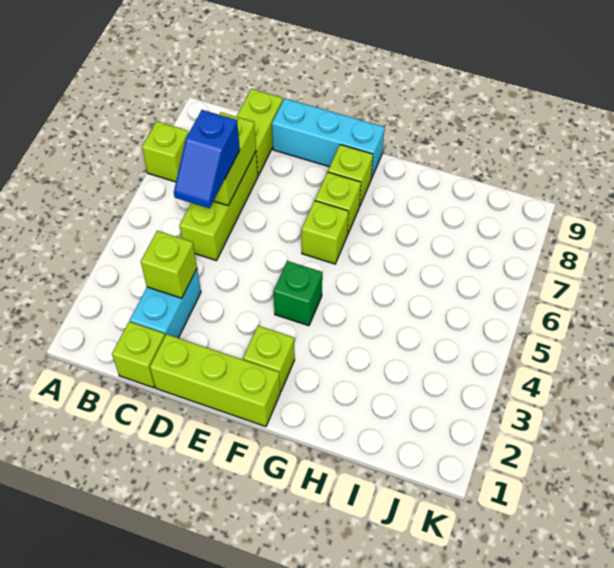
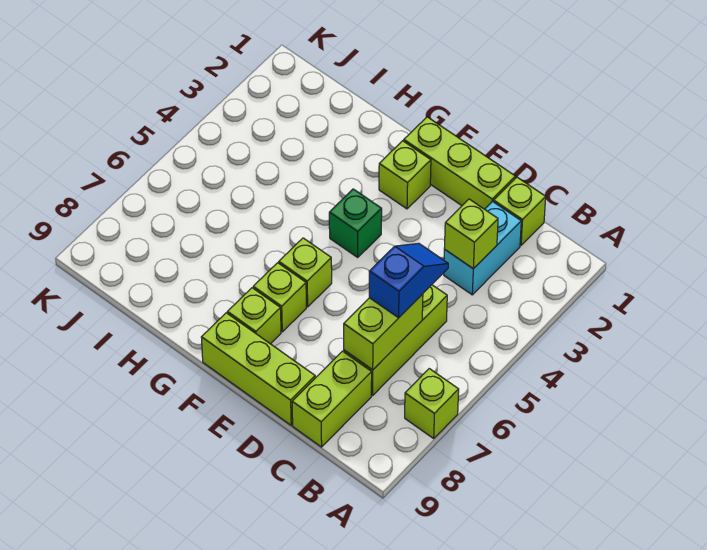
cyan brick D9:F9 level 1 -> lime brick D9:F9 level 1

